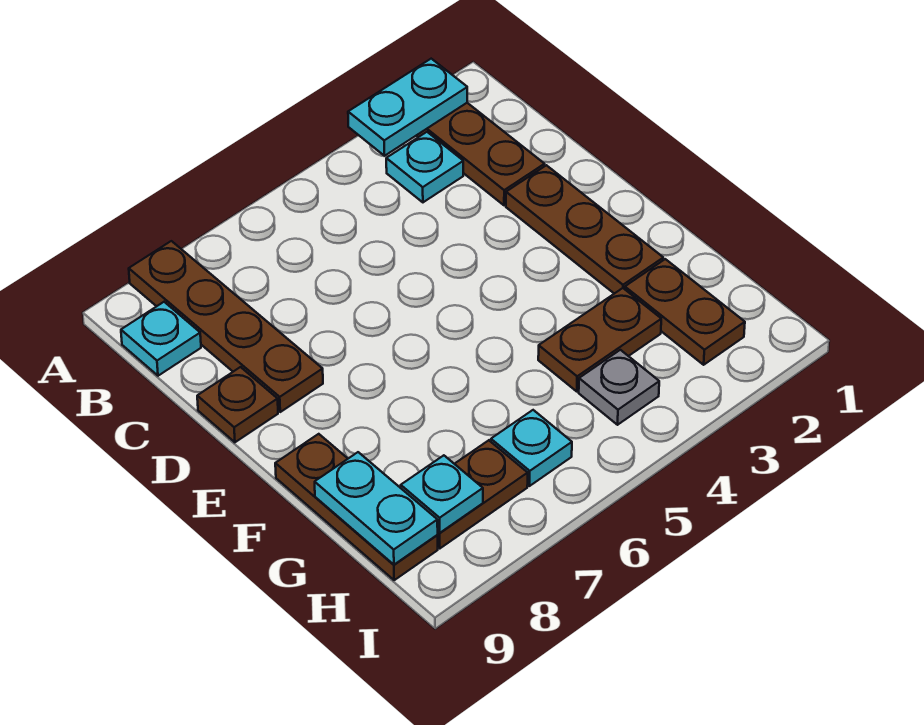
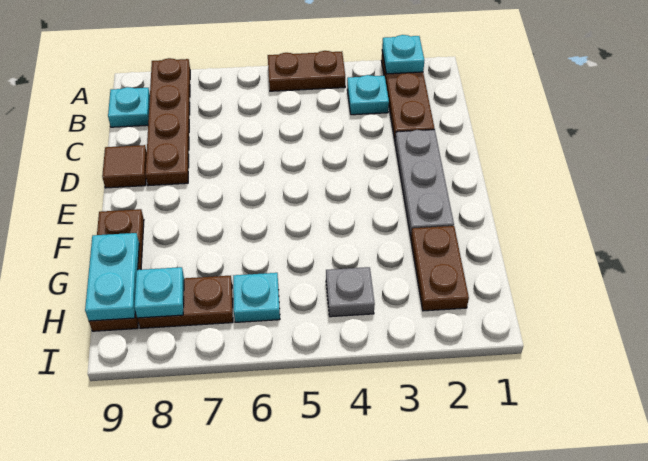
cyan plate A2:A3 level 2 -> cyan plate A2 level 2
brown plate D2:F2 level 1 -> grey plate D2:F2 level 1
brown plate D9 level 1 -> brown tile D9 level 1
brown plate G3:G4 level 1 -> brown plate A4:A5 level 1

